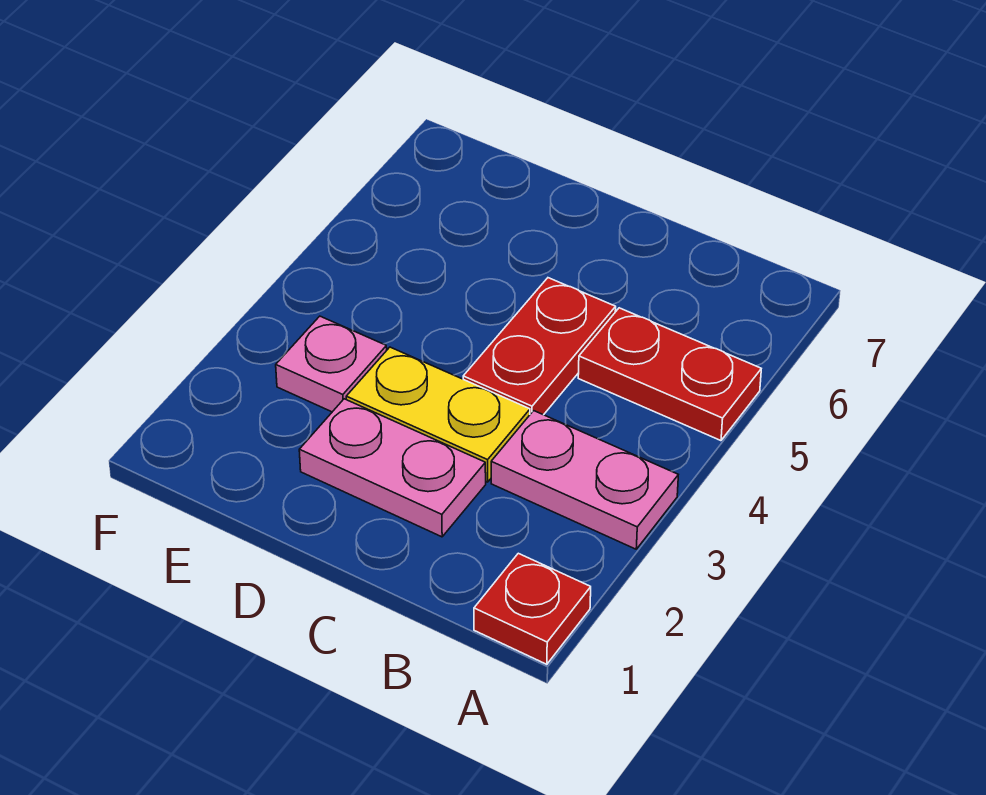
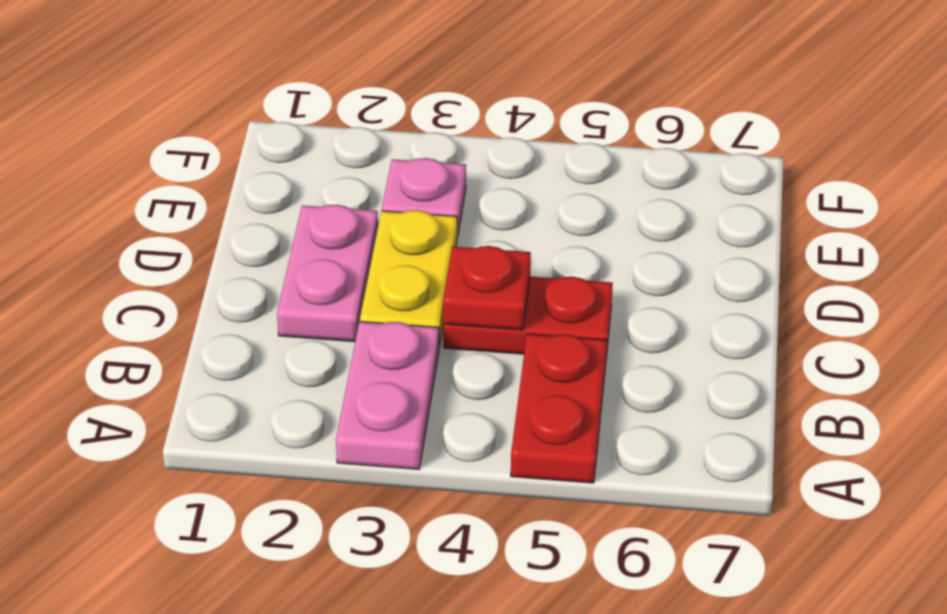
red plate A1 level 1 -> red plate C4 level 2

